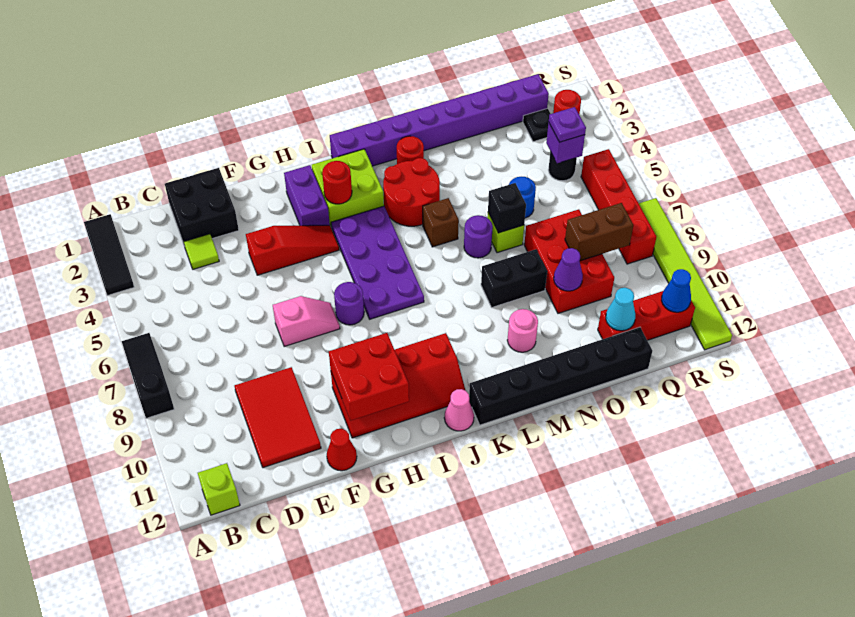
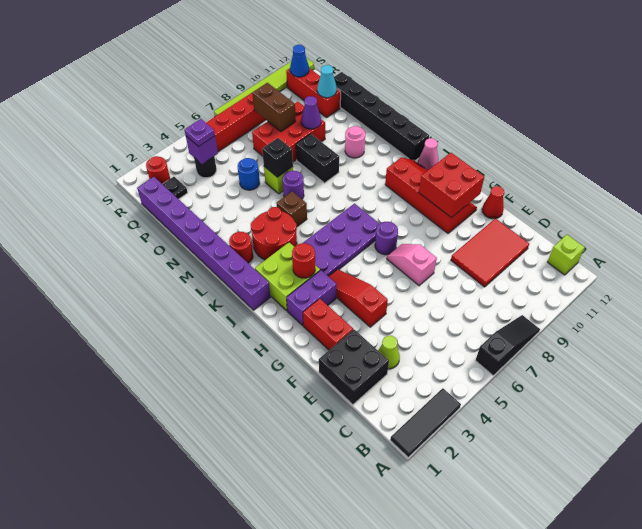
black slope A6:A8 level 1 top 8 -> black slope A6:A8 level 1 top 6
lime tile D3 level 1 -> lime cone D3 level 1
none -> red brick F2:G2 level 1

